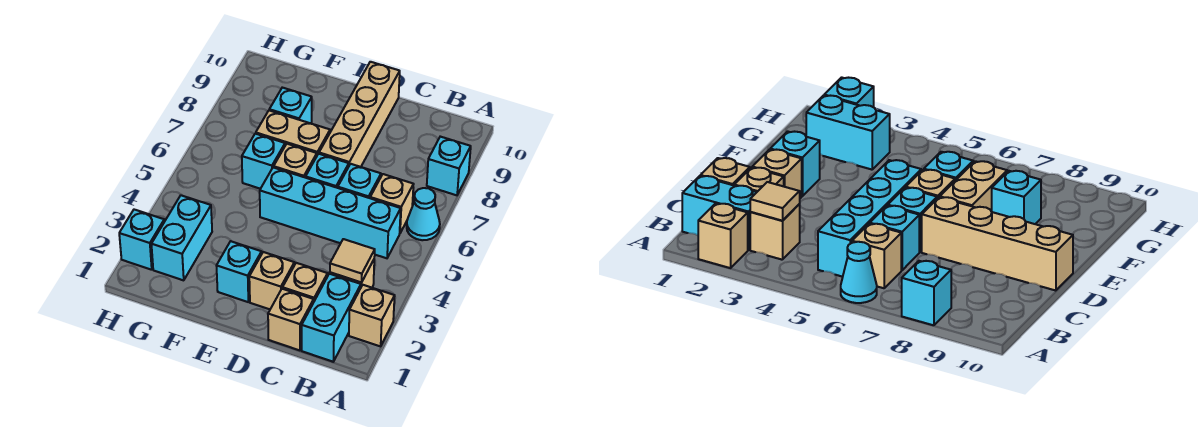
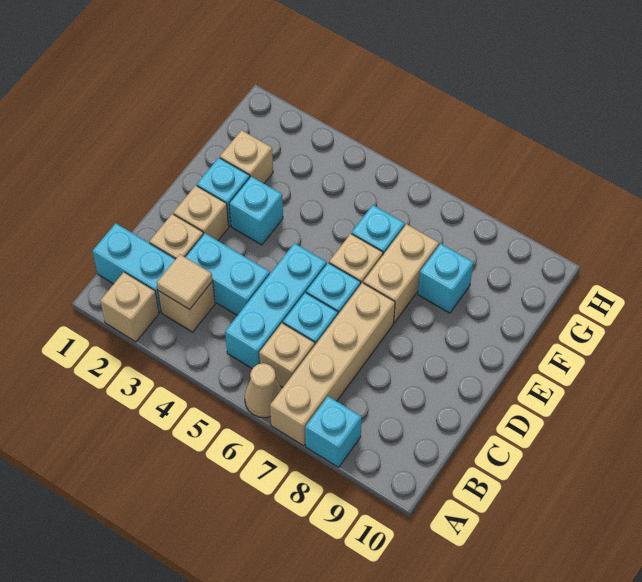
cyan cone A6 level 1 -> tan cone A6 level 1
cyan brick B5:E5 level 1 -> cyan brick B5:D5 level 1
tan brick C1 level 1 -> tan brick F2 level 1
tan brick D7:D10 level 1 -> tan brick A7:D7 level 1
cyan brick G2:G3 level 1 -> cyan brick C3:C4 level 1
cyan brick H2 level 1 -> cyan brick E3 level 1

